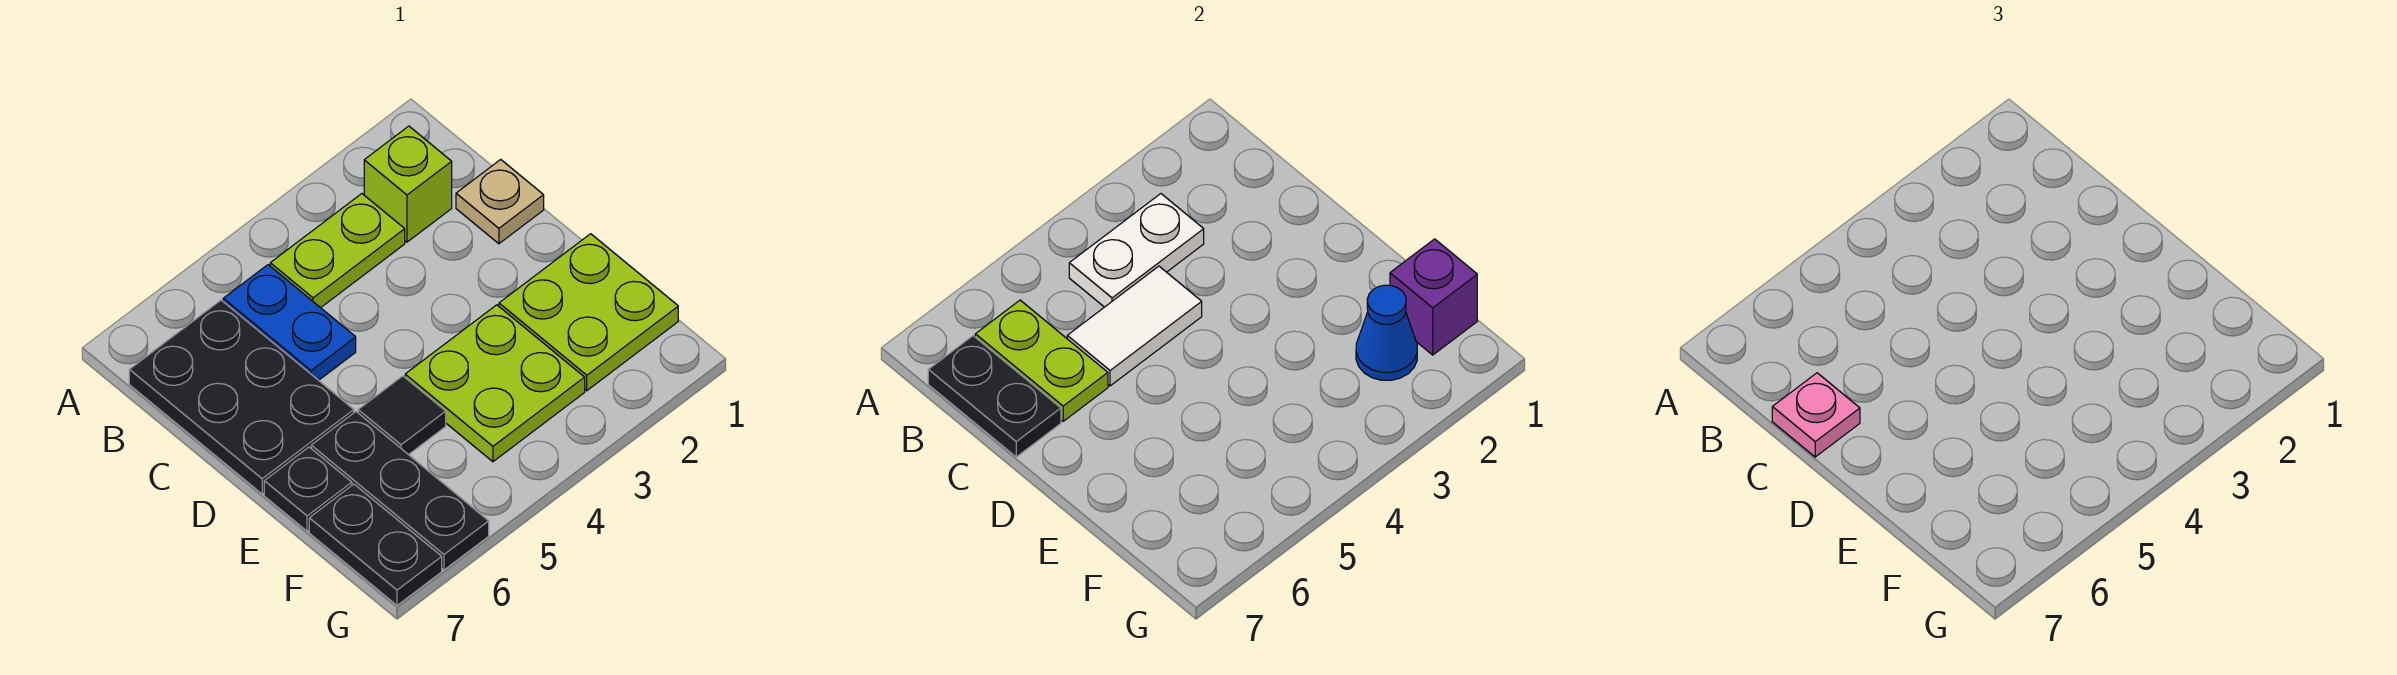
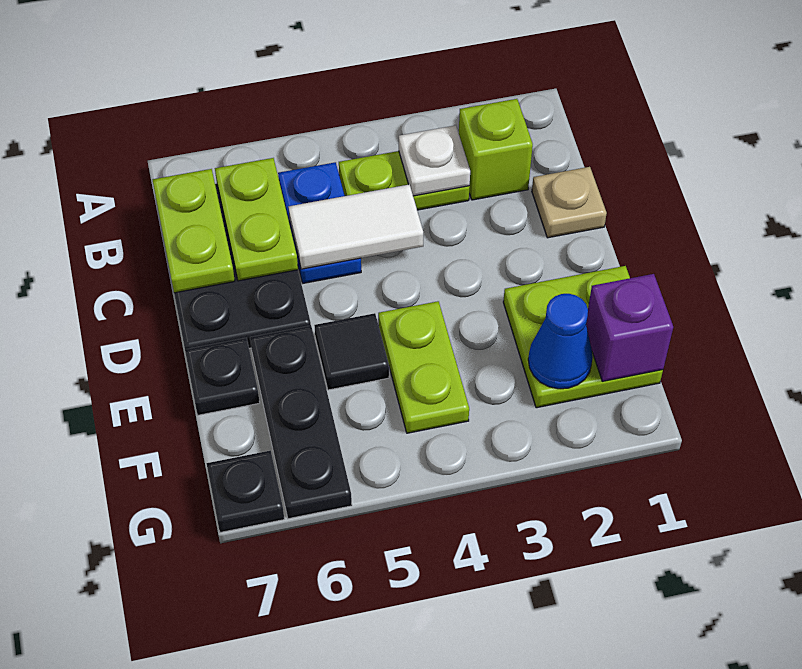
white plate B3:B4 level 2 -> white plate B3 level 2
black plate B7:C7 level 2 -> lime plate B7:C7 level 2
pink plate C7 level 3 -> none
lime plate E3:F4 level 1 -> lime plate E4:F4 level 1
black plate F7:G7 level 1 -> black plate G7 level 1

